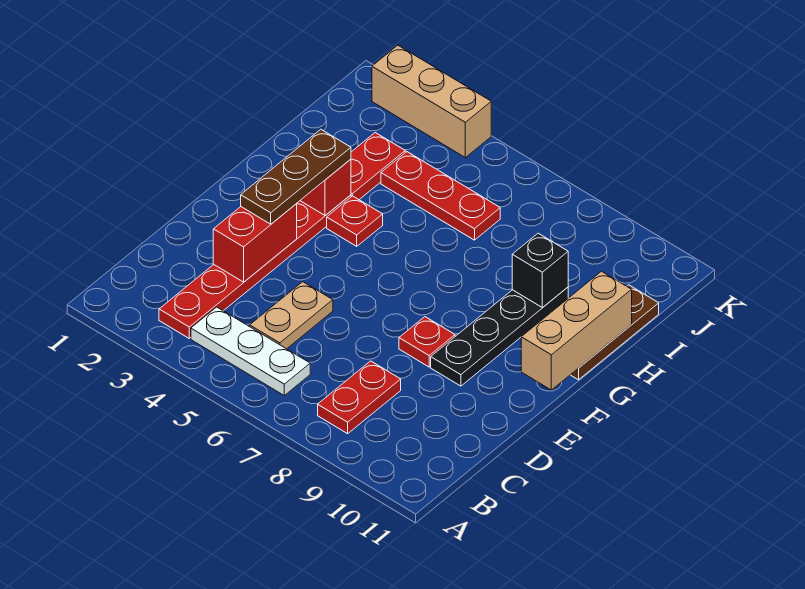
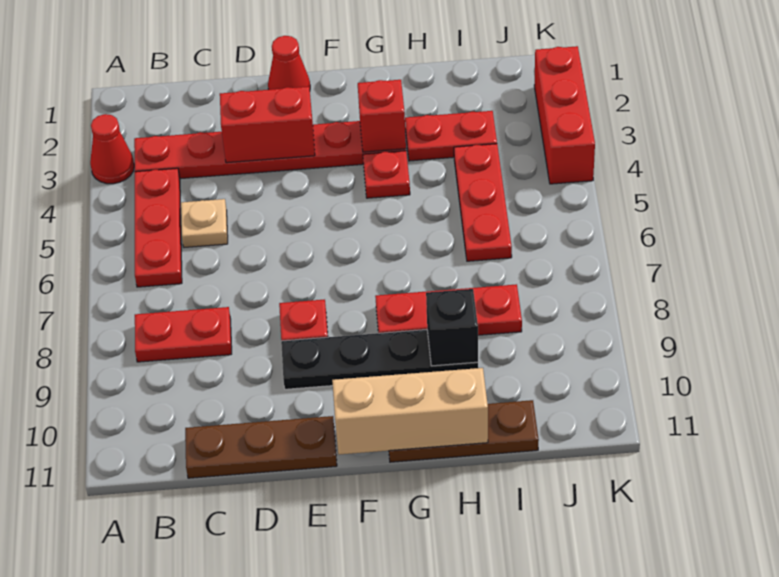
none -> red cone A3 level 1
white plate B4:B6 level 1 -> red plate B4:B6 level 1
tan plate C5:D5 level 1 -> tan plate C5 level 1
none -> red cone E1 level 1
brown plate E3:G3 level 3 -> brown plate C11:E11 level 1
none -> red plate G8:I8 level 1
tan brick K2:K4 level 1 -> red brick K2:K4 level 1

